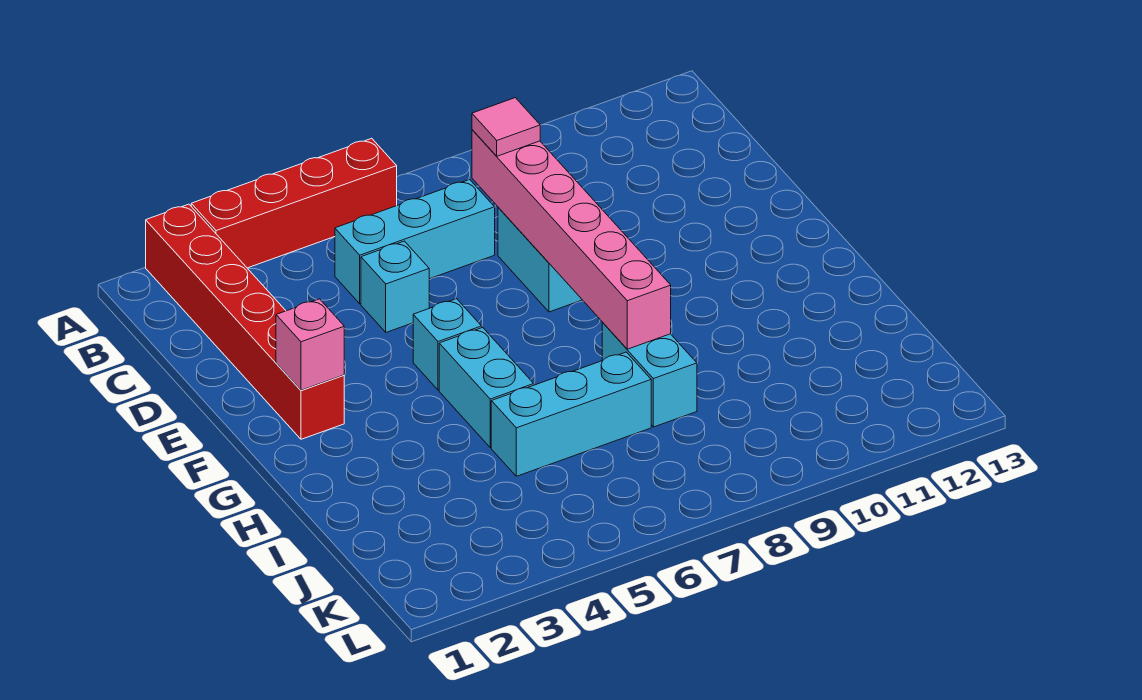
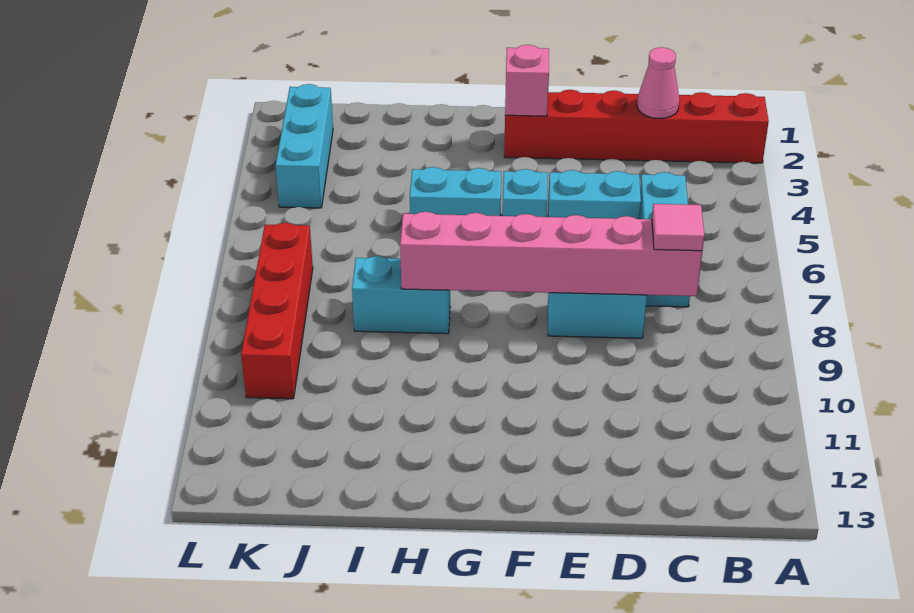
red brick A3:A6 level 1 -> red brick K7:K10 level 1
none -> pink cone C2 level 2
cyan brick D5 level 1 -> cyan brick D5:E5 level 1
cyan brick I5:I7 level 1 -> cyan brick K2:K4 level 1

